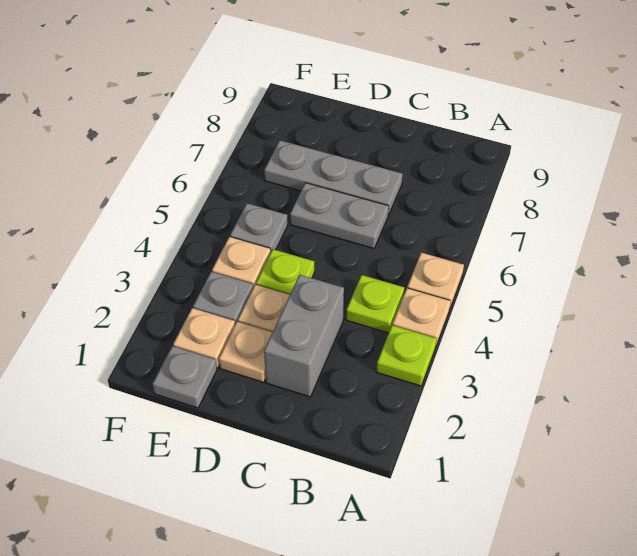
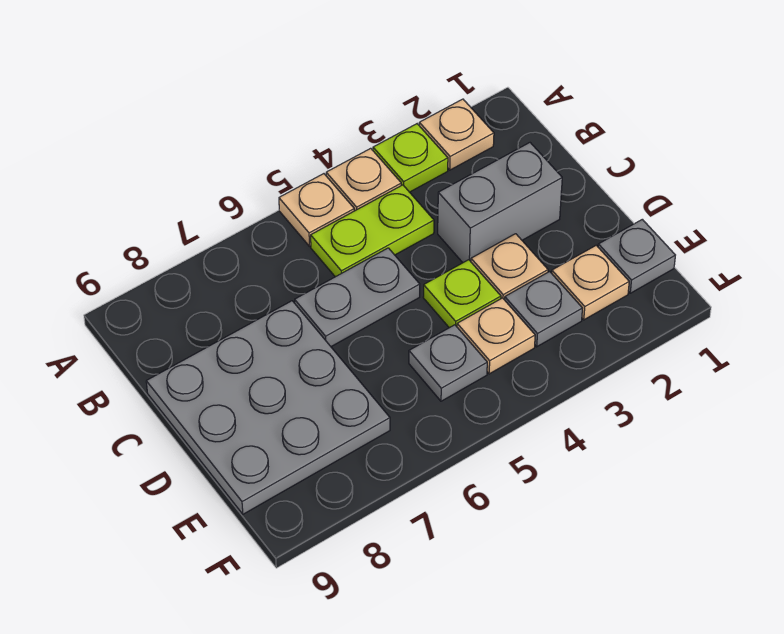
lime plate B4 level 1 -> lime plate B4:B5 level 1
grey plate C6:D6 level 1 -> grey plate C5:C6 level 1
grey plate C7:E7 level 1 -> grey plate C7:E9 level 1
tan plate D2 level 1 -> tan plate A2 level 1

